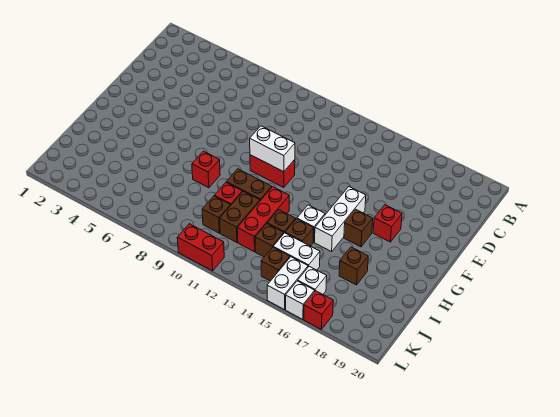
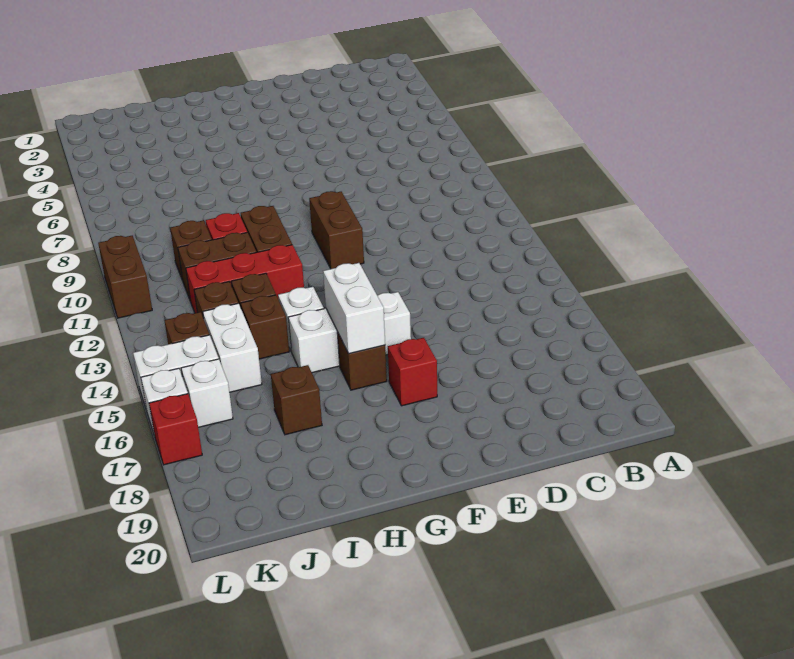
red brick F10:F11 level 1 -> brown brick F10:F11 level 1
white brick F10:F11 level 2 -> white brick G15:G16 level 2
red brick H8 level 1 -> none
red brick L10:L11 level 1 -> brown brick L10:L11 level 1

